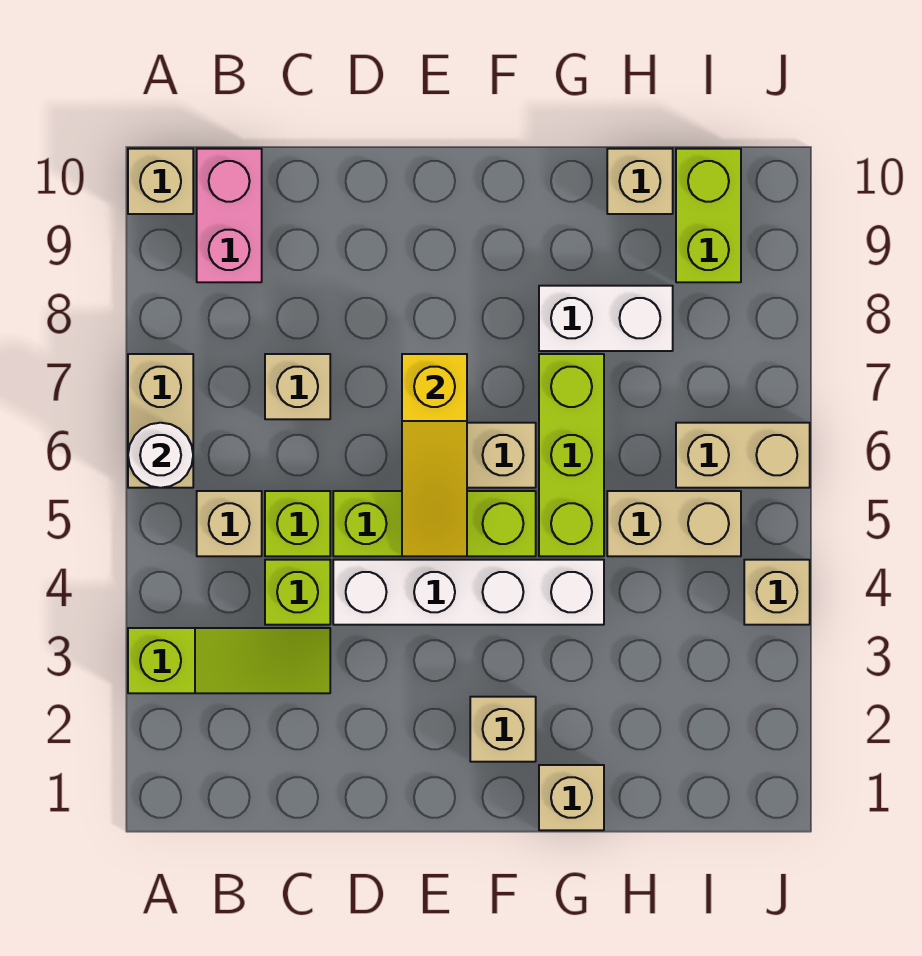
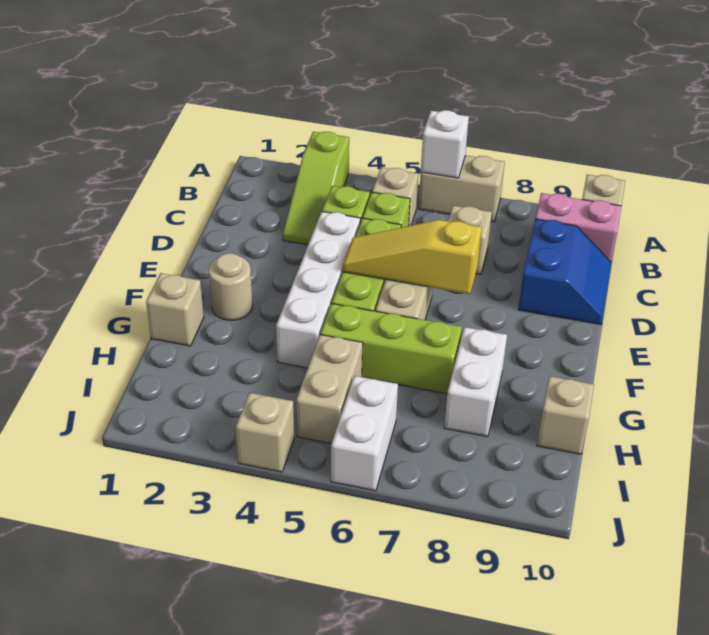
white round brick A6 level 2 -> white brick A6 level 2
none -> blue slope C9:D10 level 1 top 9
tan brick F2 level 1 -> tan round brick F2 level 1
tan brick I6:J6 level 1 -> white brick I6:J6 level 1
lime brick I9:I10 level 1 -> none

